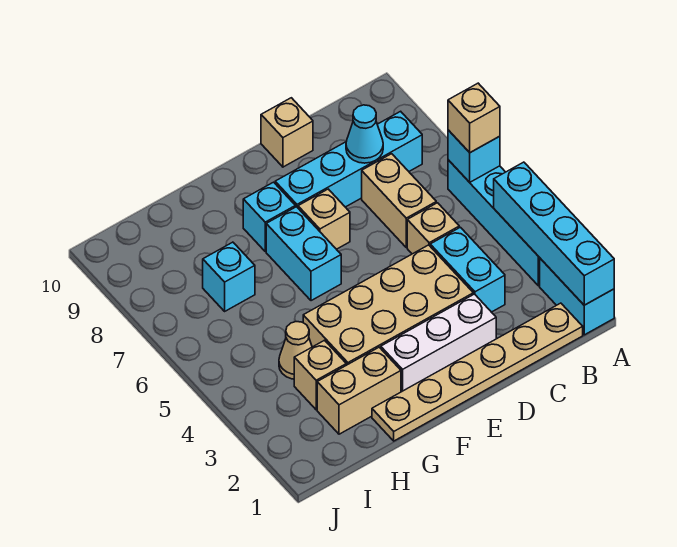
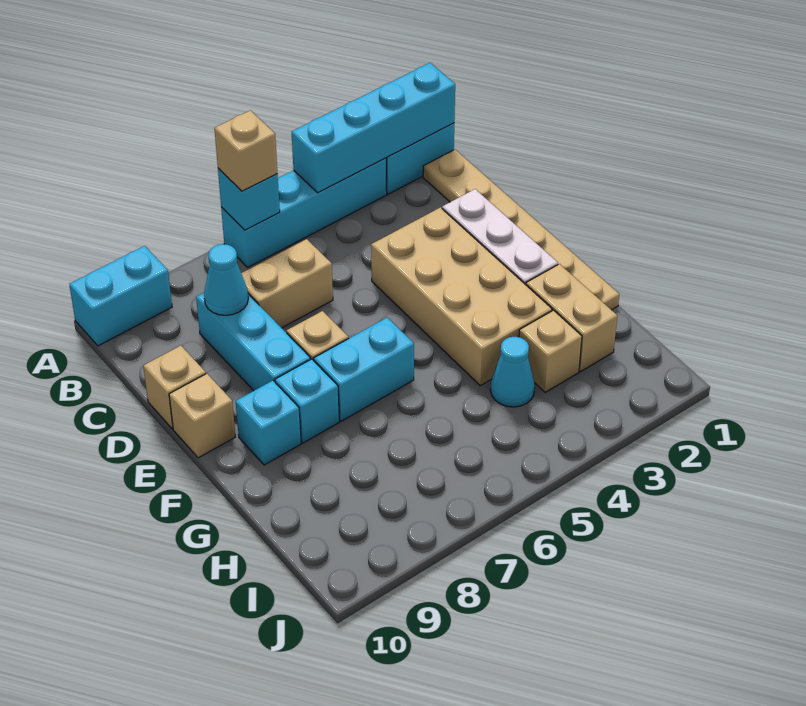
cyan brick B8:E8 level 1 -> cyan brick C8:E8 level 1
cyan brick C3:C4 level 1 -> cyan brick A9:A10 level 1
tan brick C5 level 1 -> tan brick E10 level 1
tan cone H4 level 1 -> cyan cone H4 level 1
cyan brick H7 level 1 -> cyan brick F9 level 1

